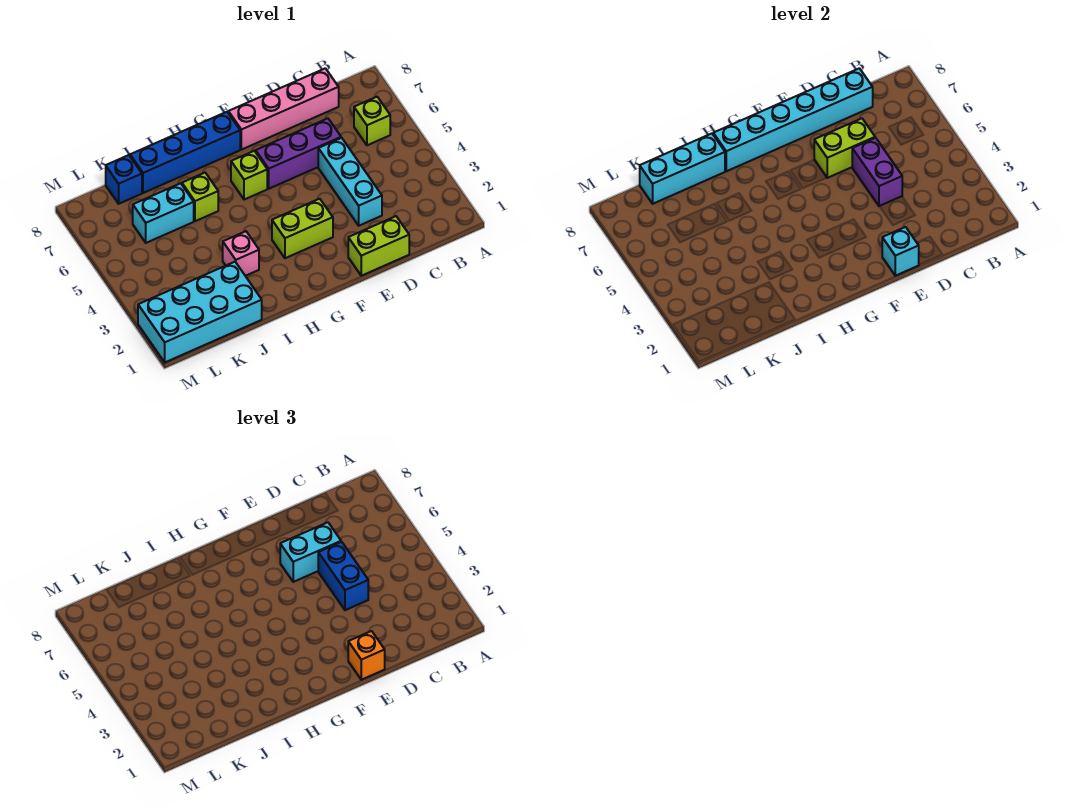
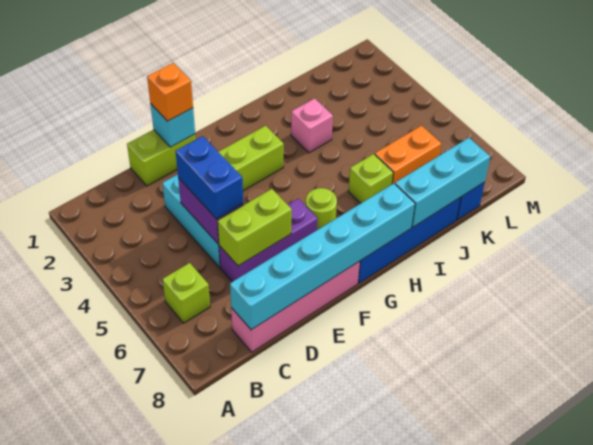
cyan brick D6:E6 level 3 -> none
lime brick G6 level 1 -> lime round brick G6 level 1
cyan brick J1:M2 level 1 -> none
cyan brick J6:K6 level 1 -> orange brick J6:K6 level 1

